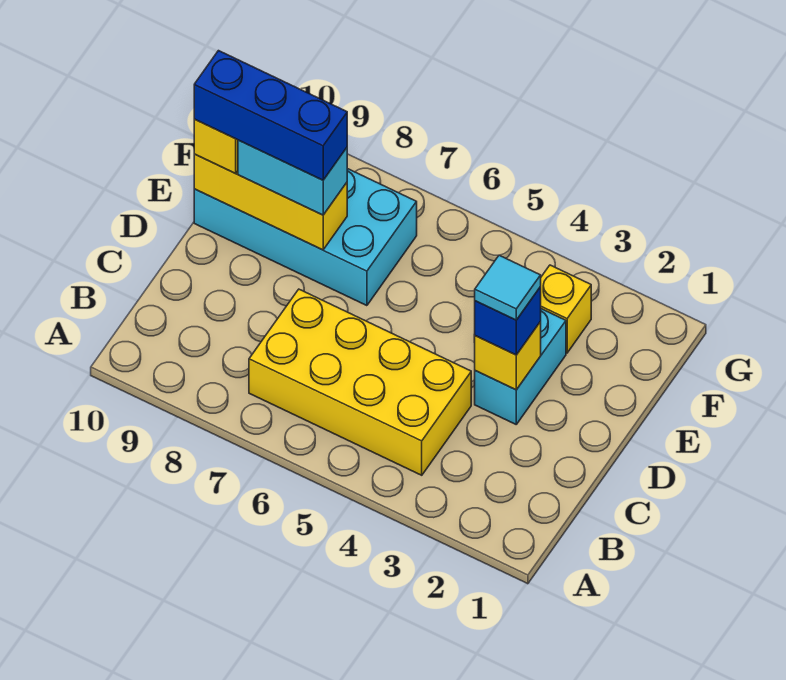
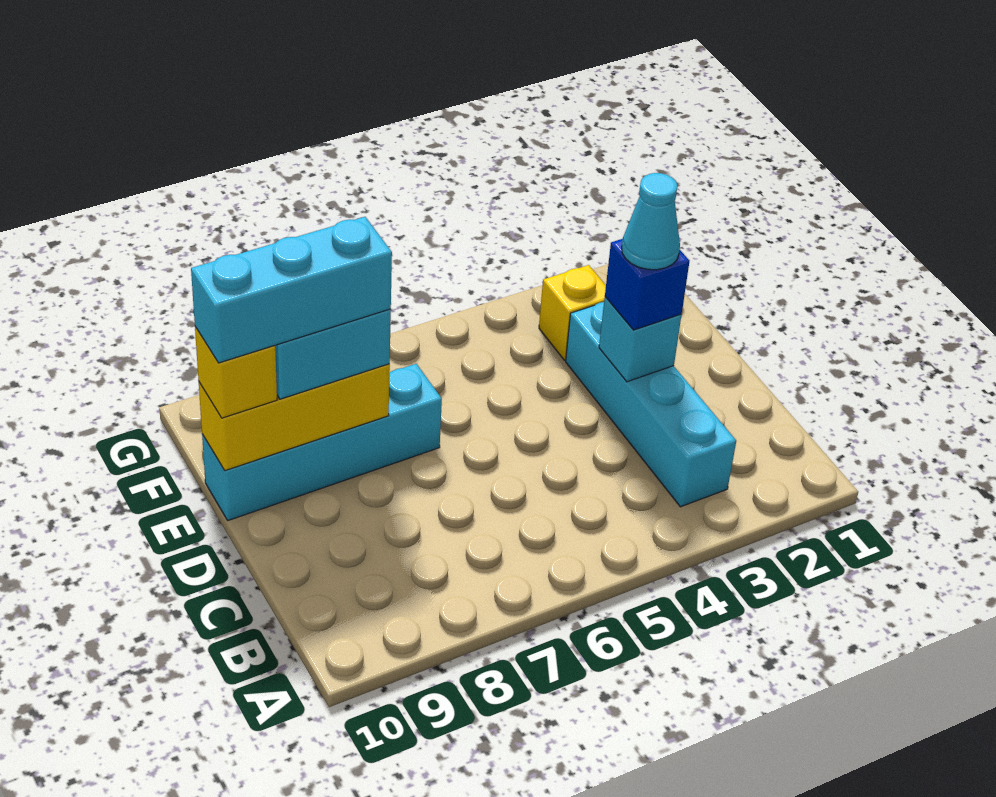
yellow brick B4:C7 level 1 -> none
cyan brick D3:E3 level 1 -> cyan brick B3:E3 level 1
yellow brick D3 level 2 -> cyan brick D3 level 2
cyan tile D3 level 4 -> cyan cone D3 level 4
cyan brick E7:F10 level 1 -> cyan brick E7:E10 level 1
blue brick E8:E10 level 4 -> cyan brick E8:E10 level 4

